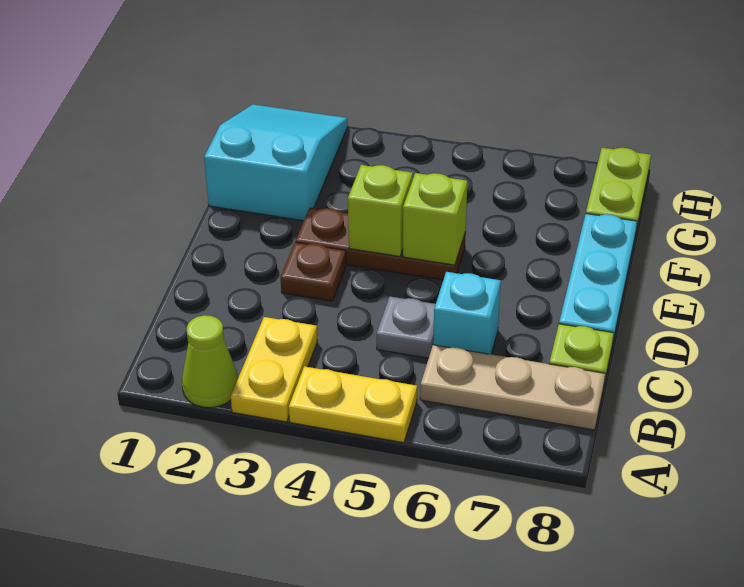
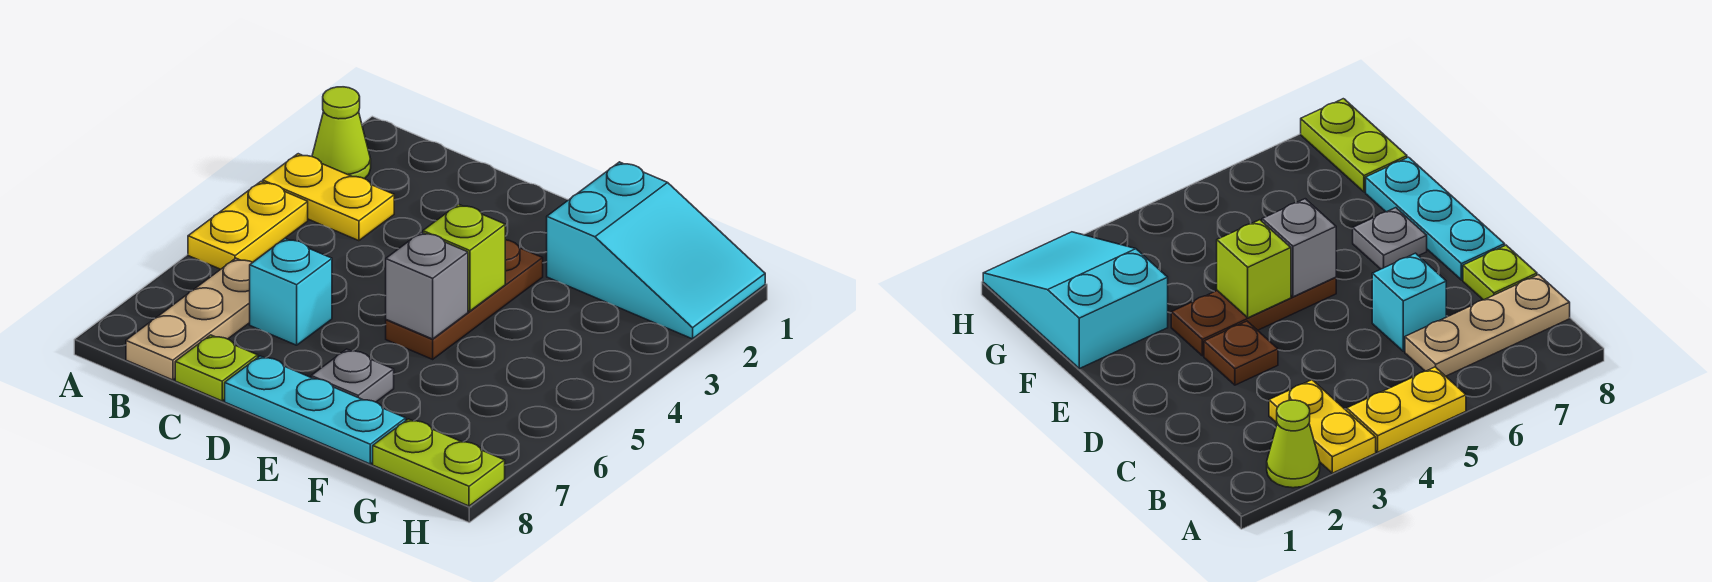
grey plate C5 level 1 -> grey plate E7 level 1
lime brick E5 level 2 -> grey brick E5 level 2

